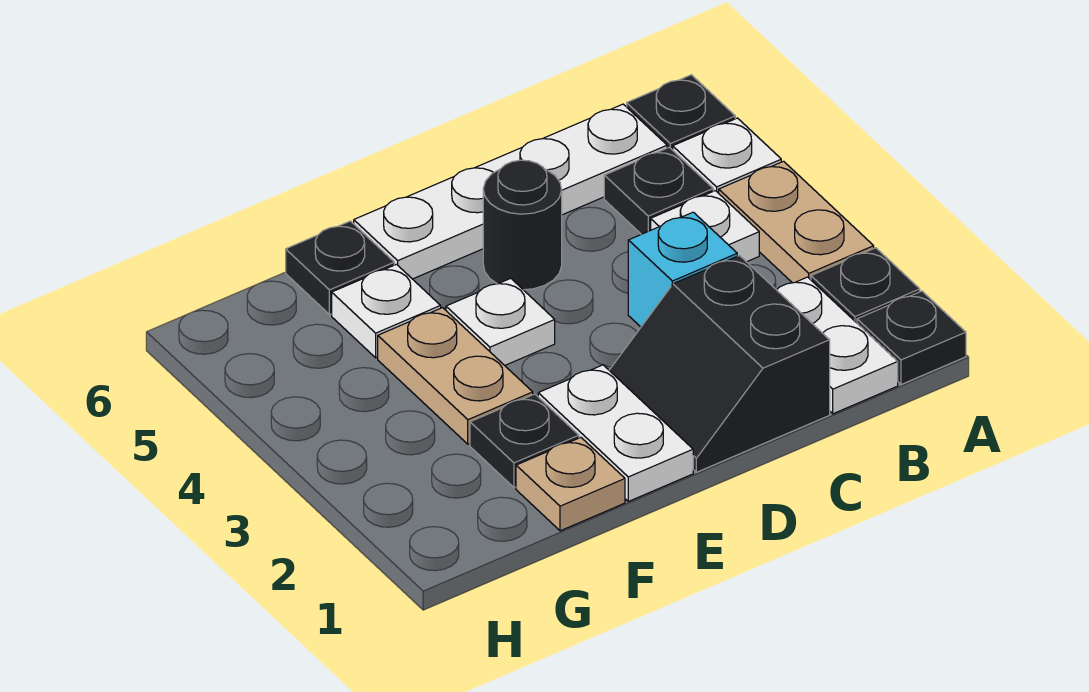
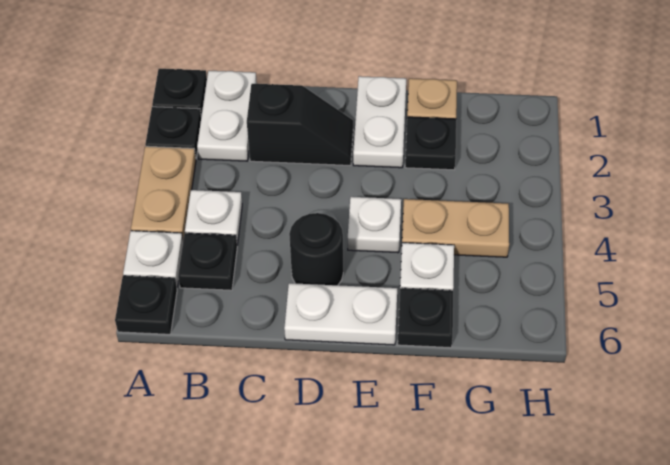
white plate B6:E6 level 1 -> white plate D6:E6 level 1
black slope C1:D2 level 1 top C -> black slope C2:D2 level 1 top C
cyan brick C3 level 1 -> none
tan plate F3:F4 level 1 -> tan plate F4:G4 level 1

